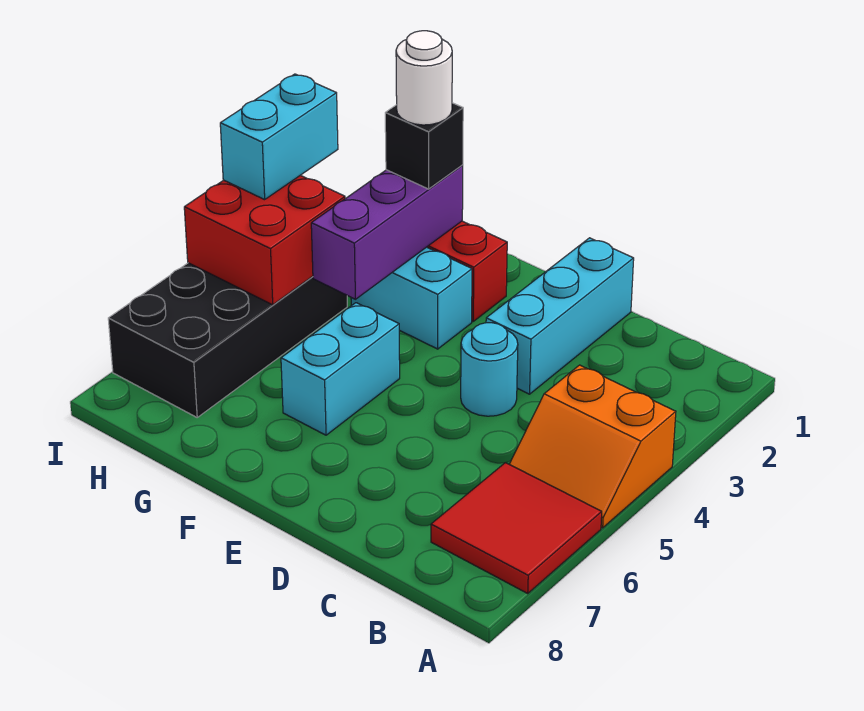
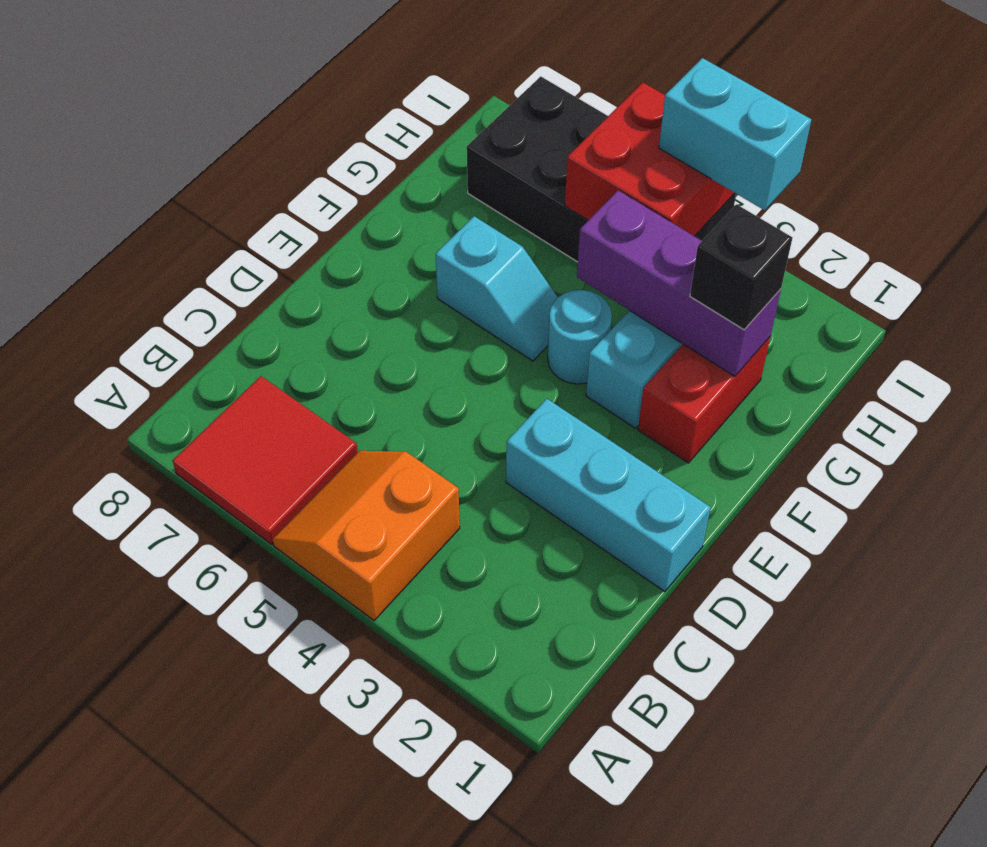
cyan round brick D4 level 1 -> cyan round brick F4 level 1
cyan brick F5:F6 level 1 -> cyan slope F5:F6 level 1 top 6
white round brick G2 level 4 -> none

